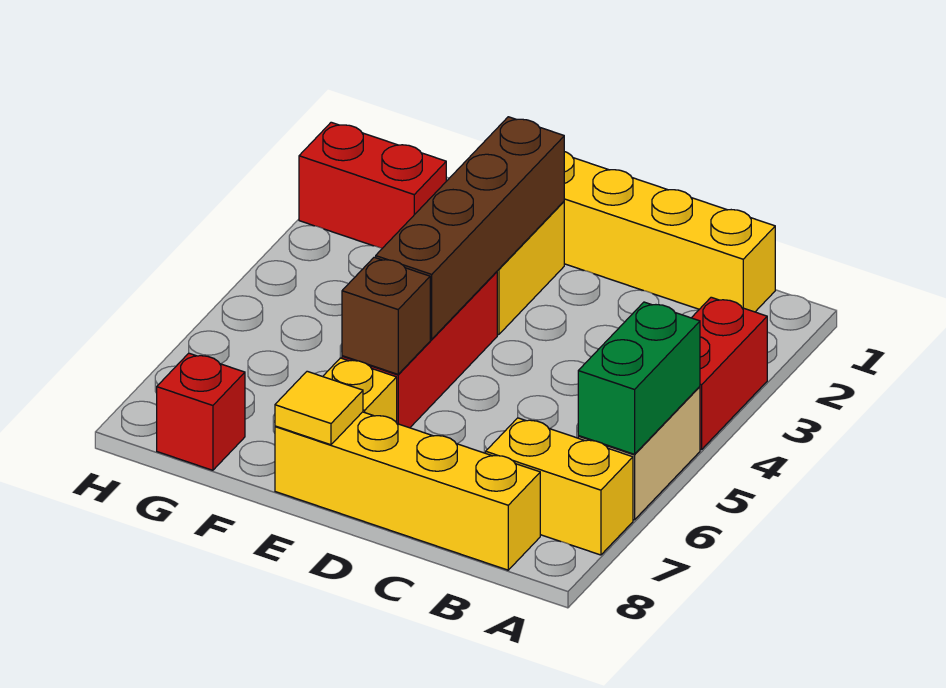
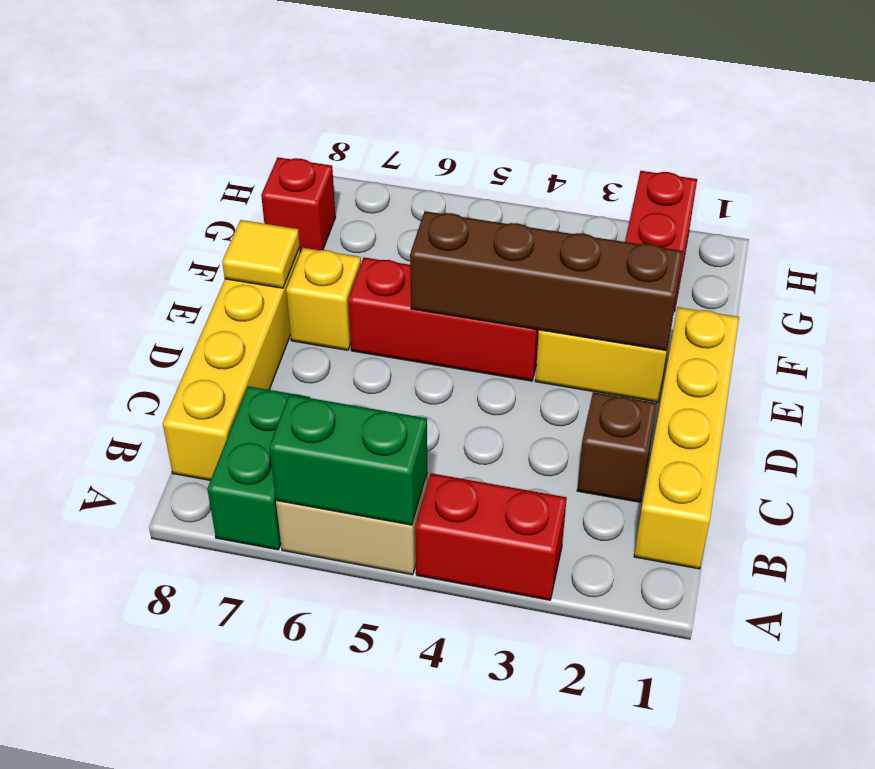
yellow brick A7:B7 level 1 -> green brick A7:B7 level 1
brown brick E6 level 2 -> brown brick C2 level 1

